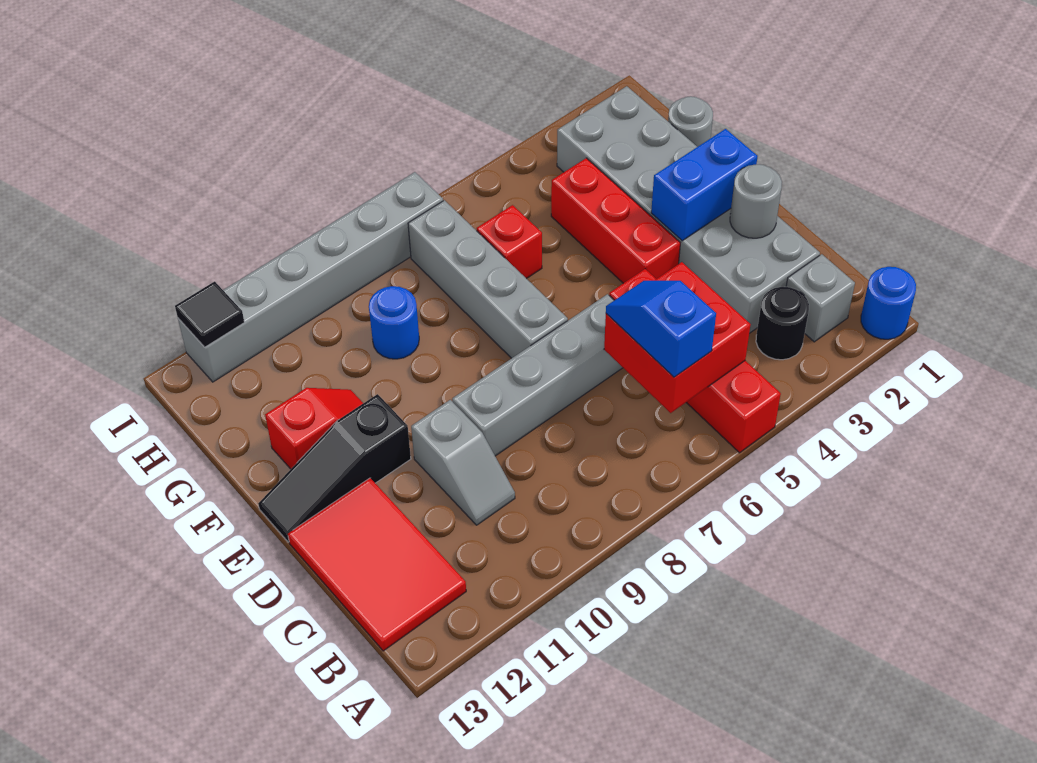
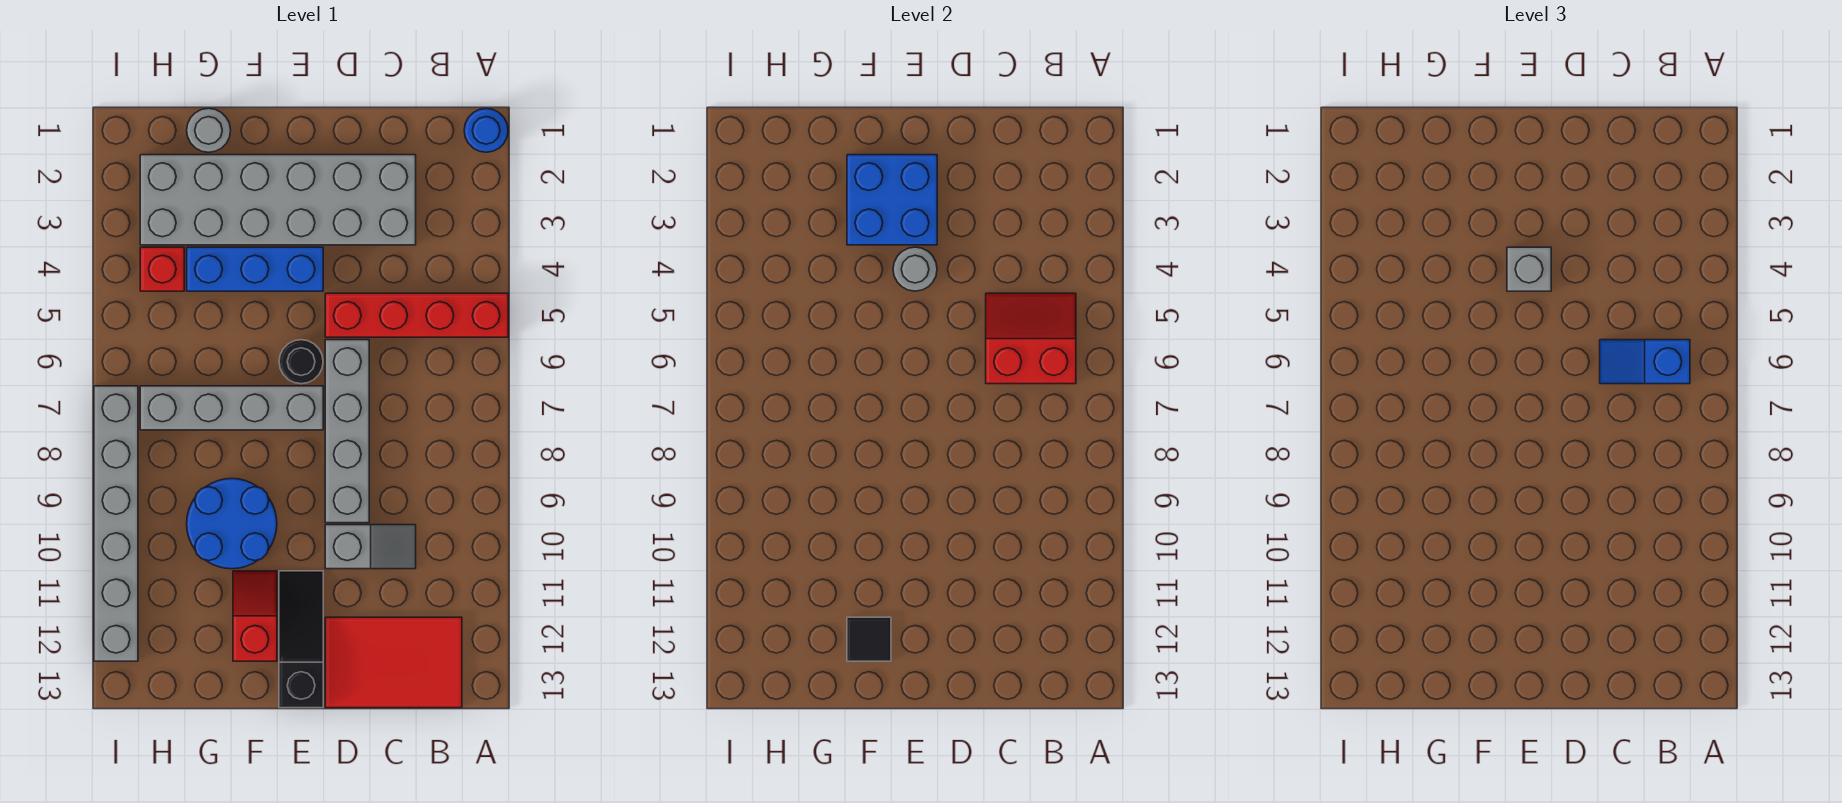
grey brick B2 level 1 -> grey brick E4 level 3
black round brick B3 level 1 -> black round brick E6 level 1
red brick B5:C6 level 2 -> red slope B5:C6 level 2 top 6
grey round brick D2 level 2 -> grey round brick E4 level 2
blue brick E2:E3 level 2 -> blue brick E2:F3 level 2
red brick E4:G4 level 1 -> blue brick E4:G4 level 1
black slope E11:E13 level 1 top 11 -> black slope E11:E13 level 1 top 13
red brick G6 level 1 -> red brick H4 level 1
blue round brick G9 level 1 -> blue round brick F9:G10 level 1
black tile I12 level 2 -> black tile F12 level 2

